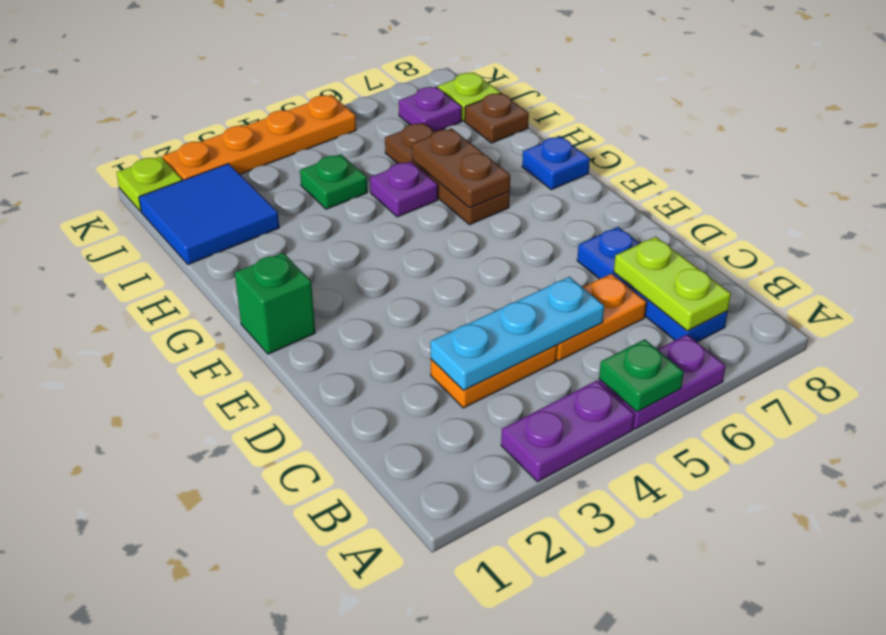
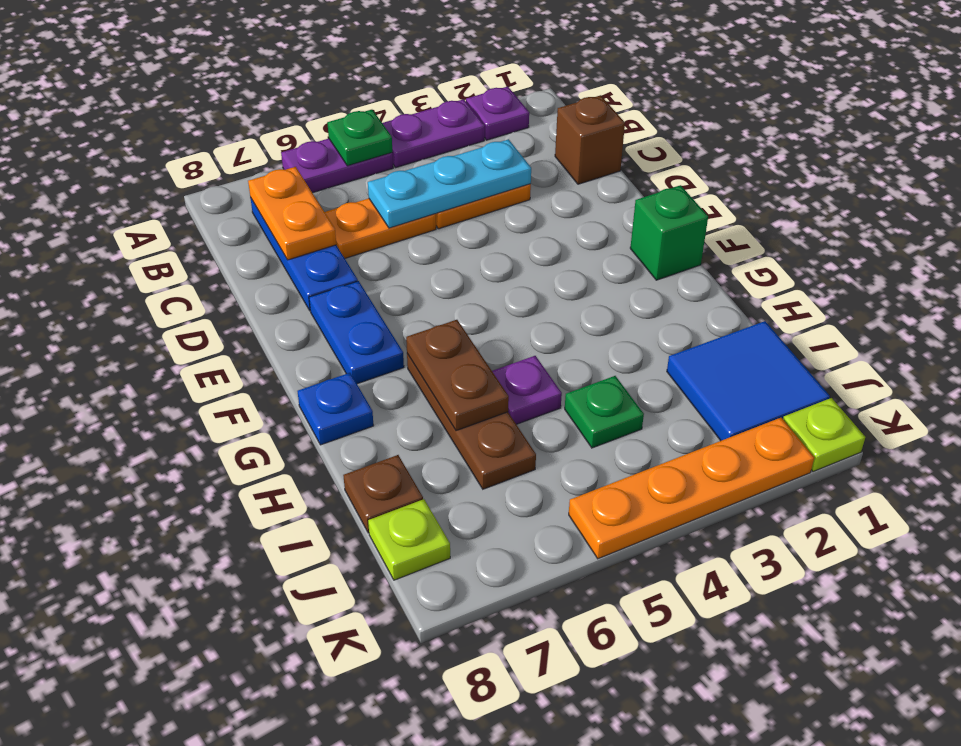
lime plate B7:C7 level 2 -> orange plate B7:C7 level 2
none -> brown brick C1 level 1
none -> blue plate E7:F7 level 1
purple plate J7 level 1 -> purple plate A2 level 1

